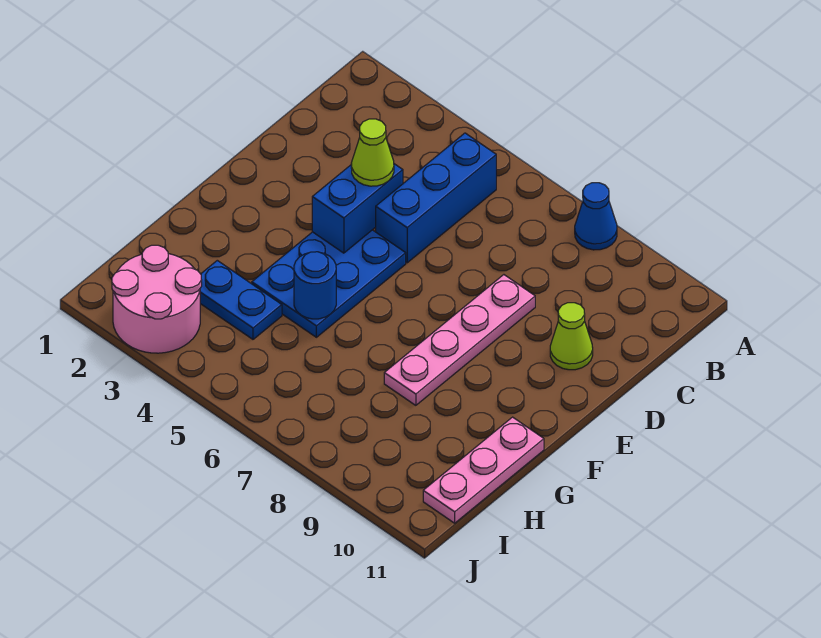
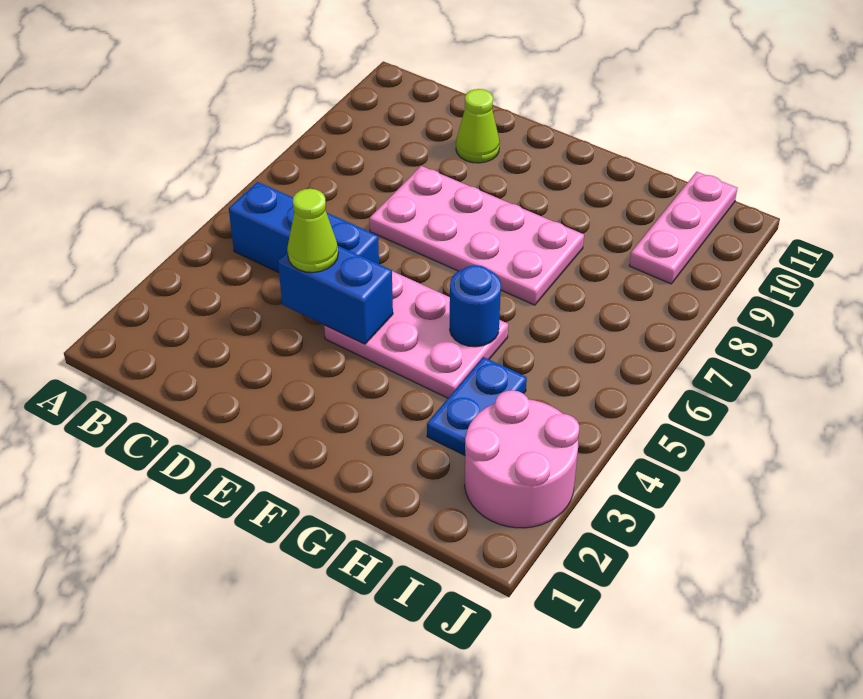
blue cone A8 level 1 -> none
pink plate D8:G8 level 1 -> pink plate D7:G8 level 1
blue plate E4:G5 level 1 -> pink plate E4:G5 level 1
pink plate G11:I11 level 1 -> pink plate I9:I11 level 1

